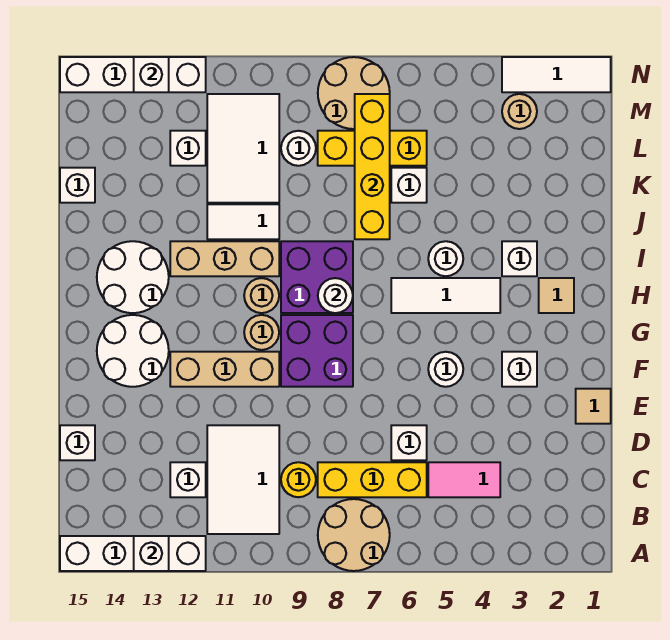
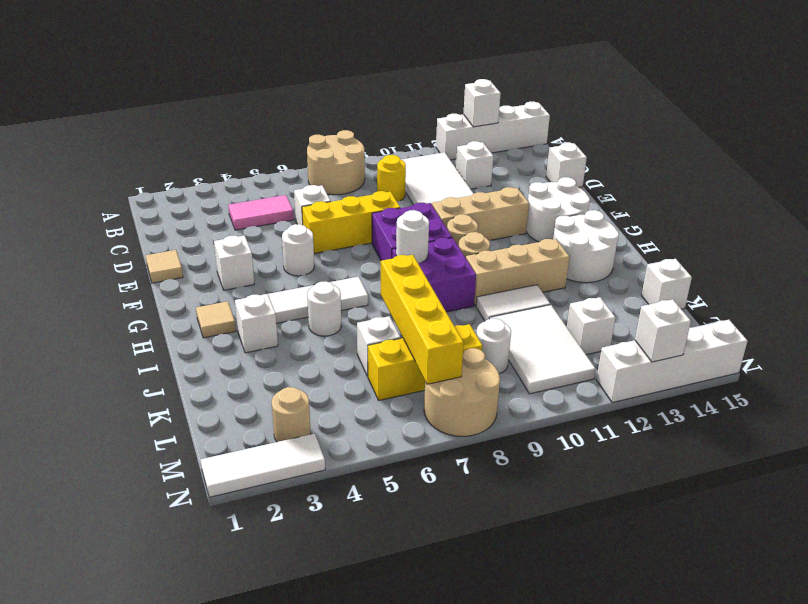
yellow brick C6:C8 level 1 -> yellow brick E6:E8 level 1

